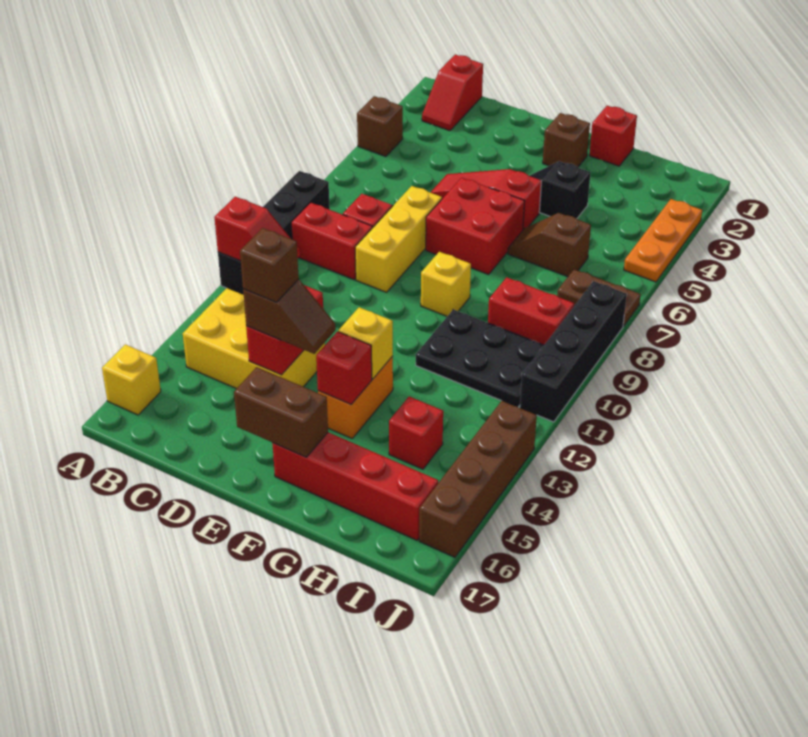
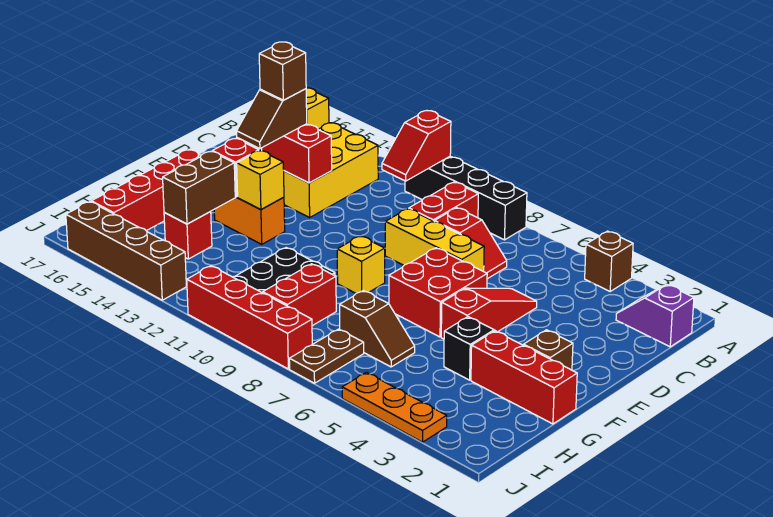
red slope B1:B2 level 1 top 1 -> purple slope B1:B2 level 1 top 1
brown brick E16:F16 level 2 -> brown brick G14:H14 level 2
red brick G1 level 1 -> red brick G1:G3 level 1
brown slope G6:H6 level 1 top H -> brown slope H6:H7 level 1 top 7
black brick J8:J11 level 1 -> red brick J8:J11 level 1

